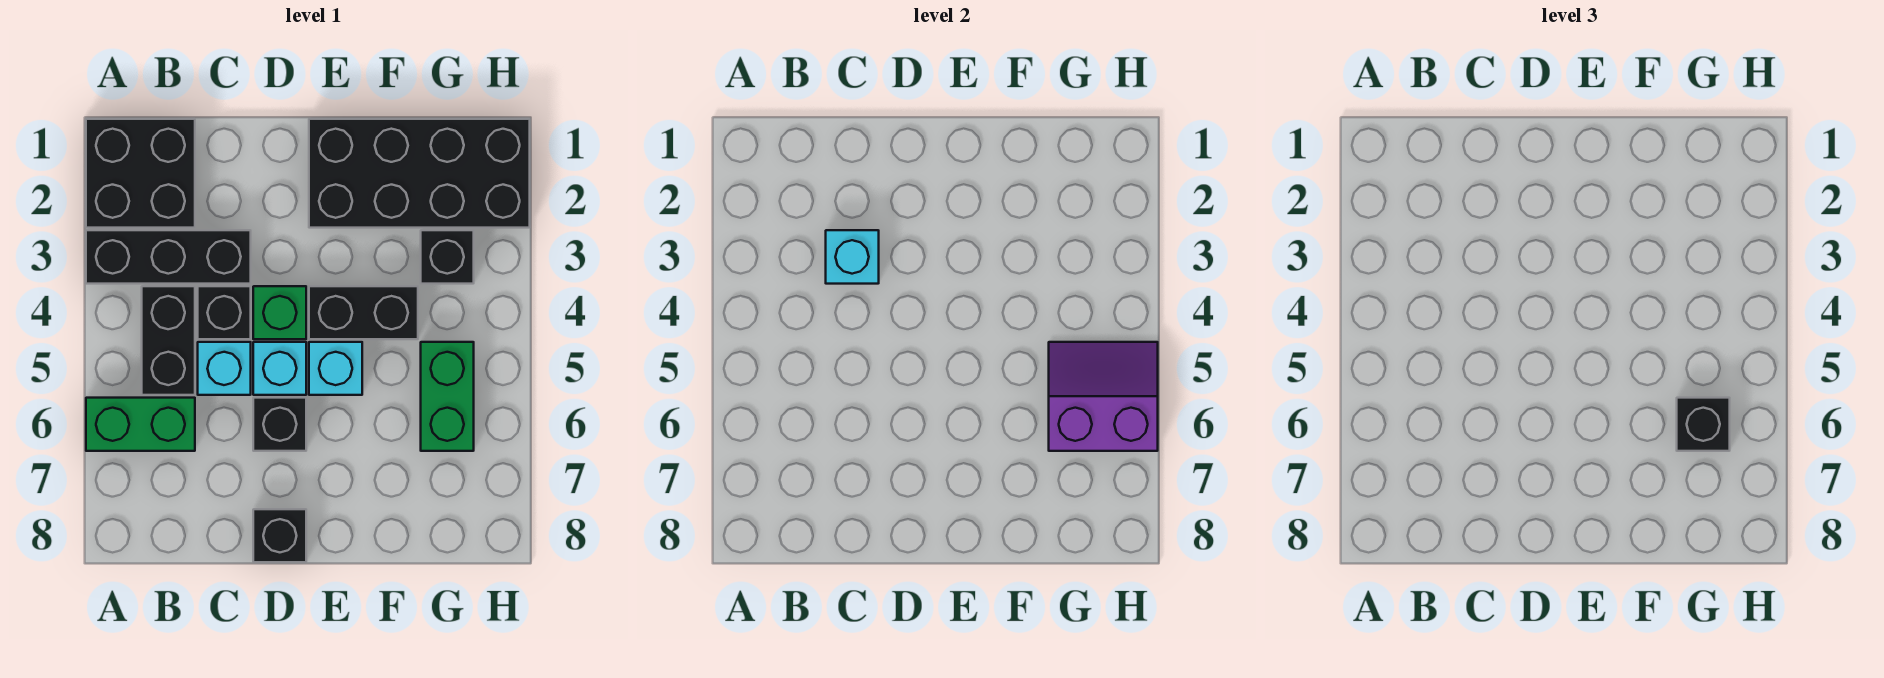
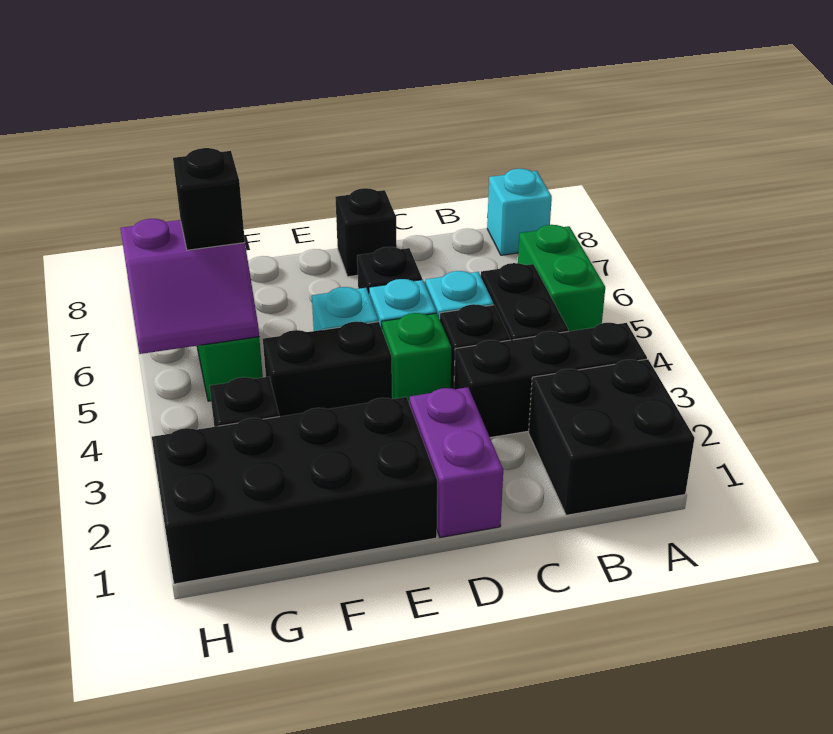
green brick A6:B6 level 1 -> green brick A5:A6 level 1
cyan brick C3 level 2 -> cyan brick A8 level 1
none -> purple brick D1:D2 level 1

